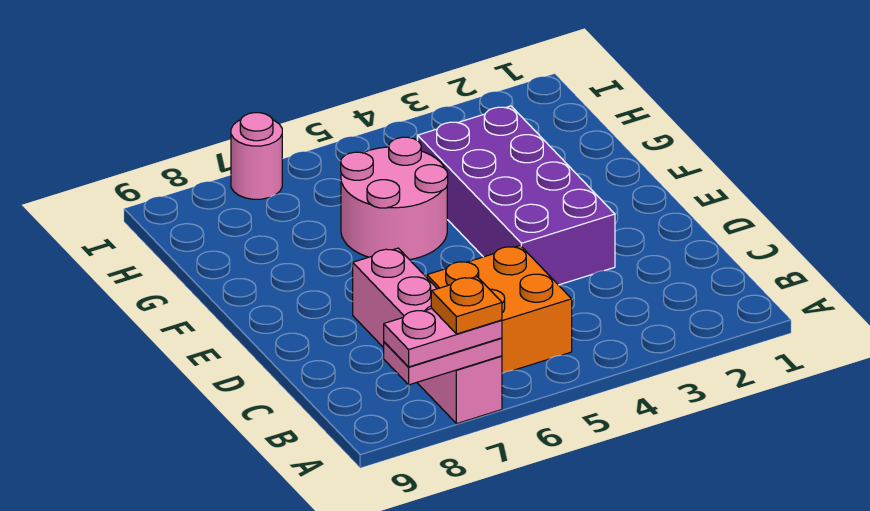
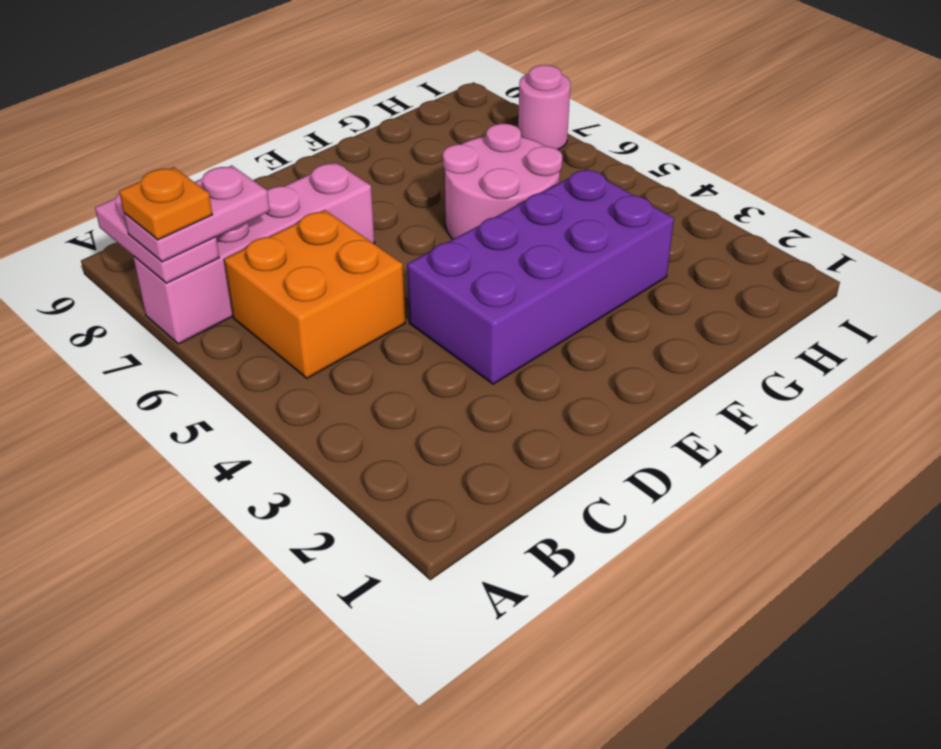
pink plate A7:A8 level 3 -> pink plate A7:B7 level 3

